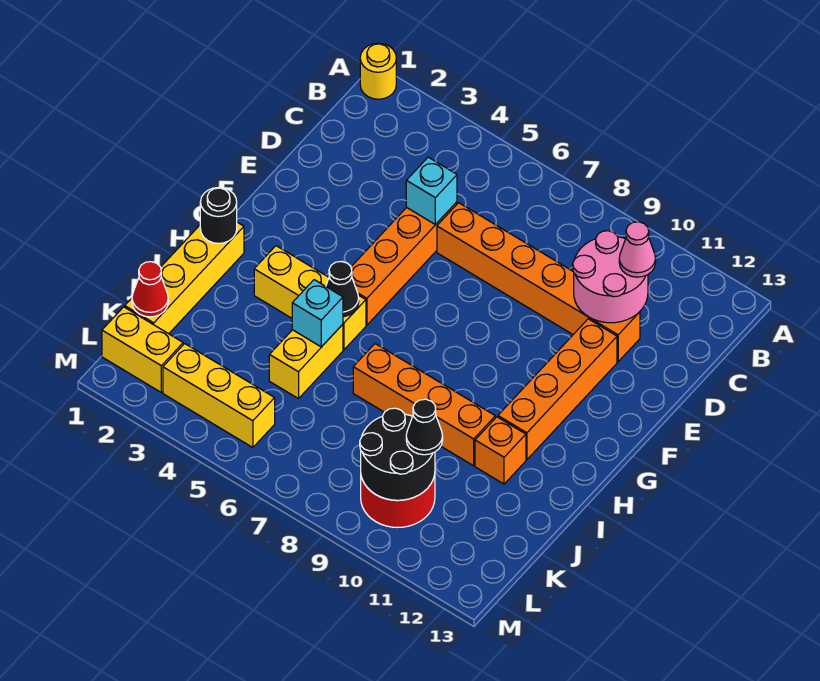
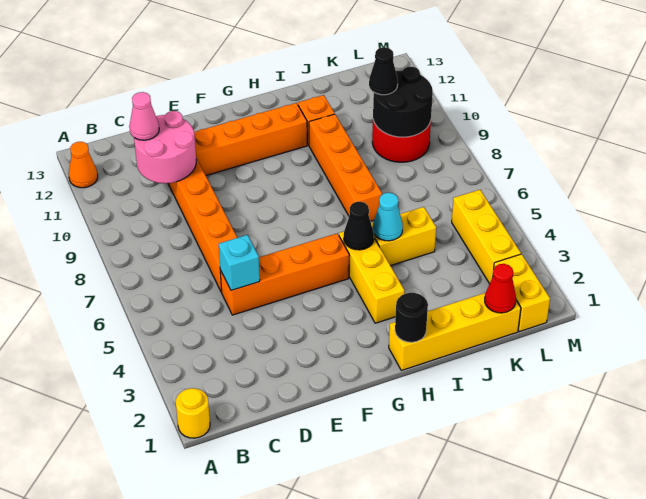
none -> orange cone A12 level 1
cyan brick I5 level 2 -> cyan cone I5 level 2

